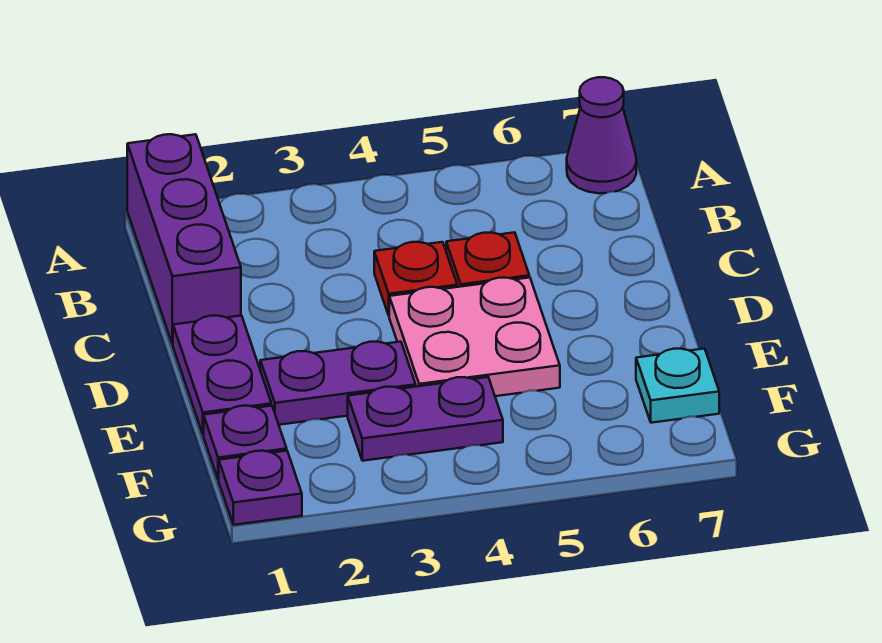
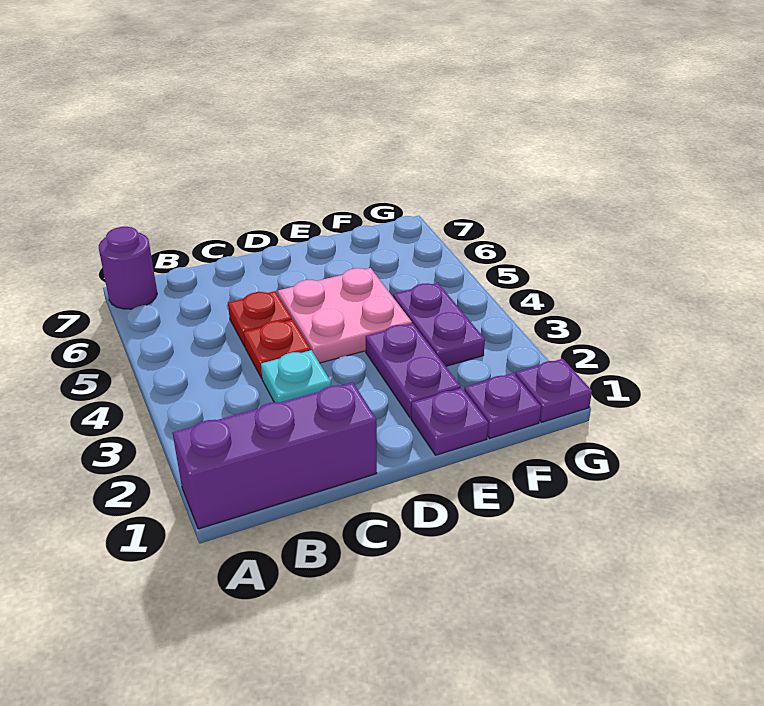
purple cone A7 level 1 -> purple round brick A7 level 1
purple plate D1:E1 level 1 -> purple plate E1 level 1
cyan plate F7 level 1 -> cyan plate C3 level 1

